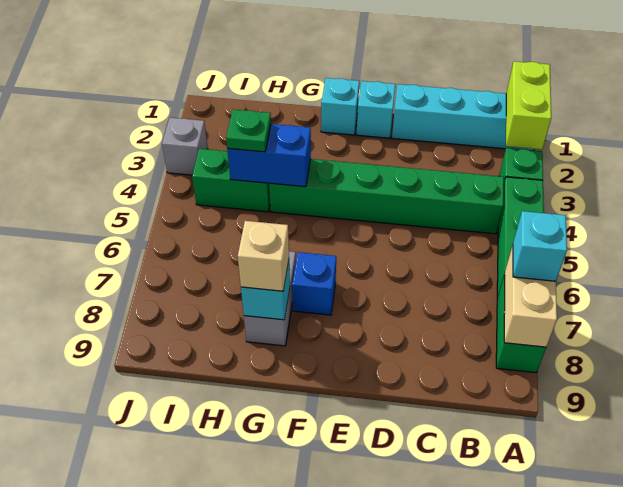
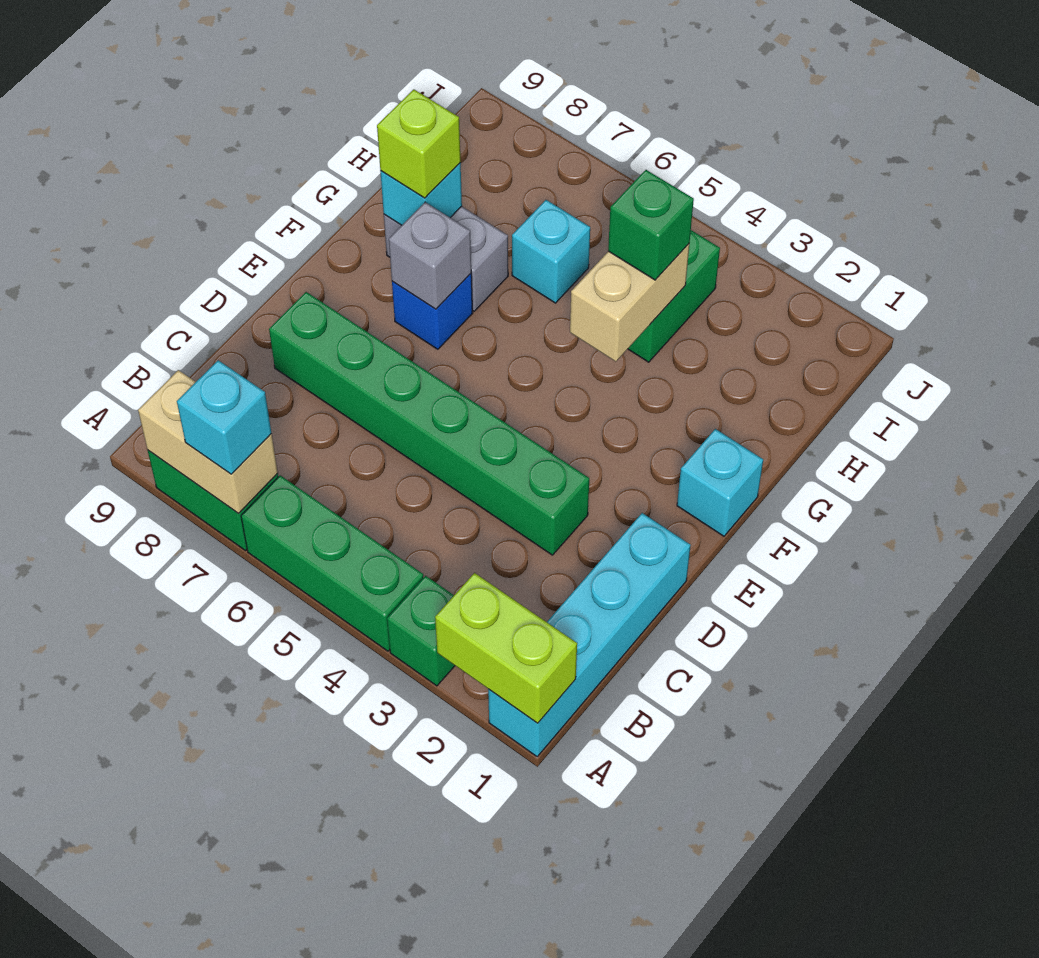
green brick B4:G4 level 1 -> green brick D3:D8 level 1
cyan brick E1 level 1 -> cyan brick H6 level 1
blue brick G4:H4 level 2 -> tan brick G4:H4 level 2
tan brick G8 level 3 -> lime brick G8 level 3
green plate H4 level 3 -> green brick H4 level 3
grey brick J3 level 1 -> grey brick F7 level 2

